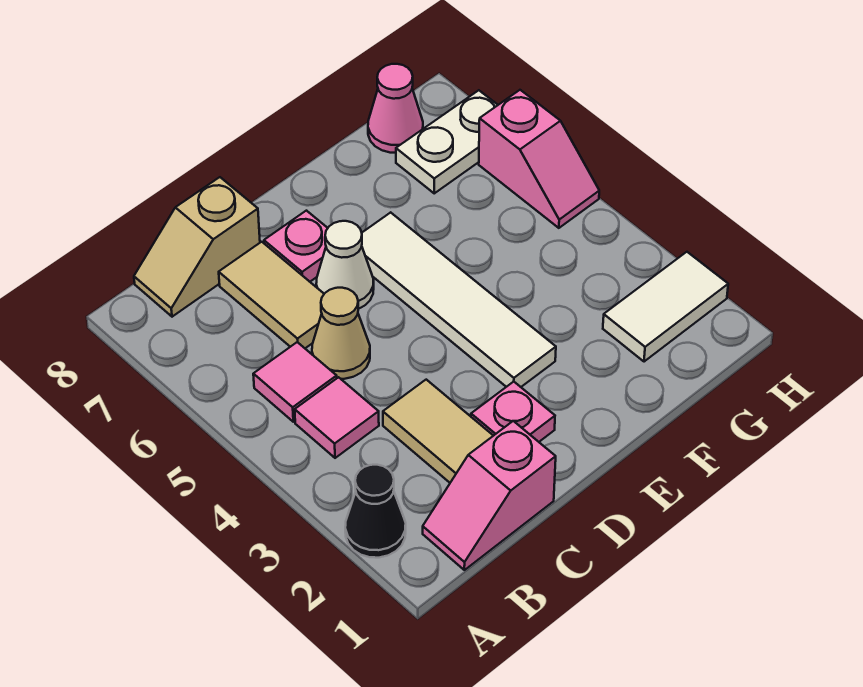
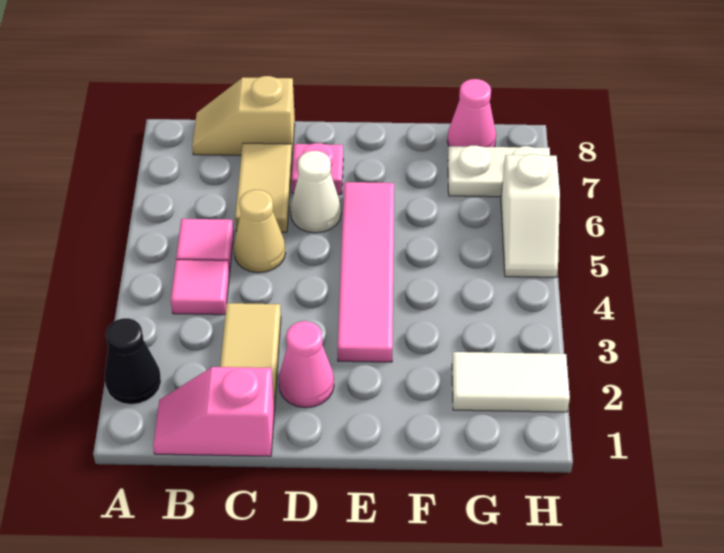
pink plate D2 level 1 -> pink cone D2 level 1
white tile E3:E6 level 1 -> pink tile E3:E6 level 1
pink slope H5:H6 level 1 top 6 -> white slope H5:H6 level 1 top 6

